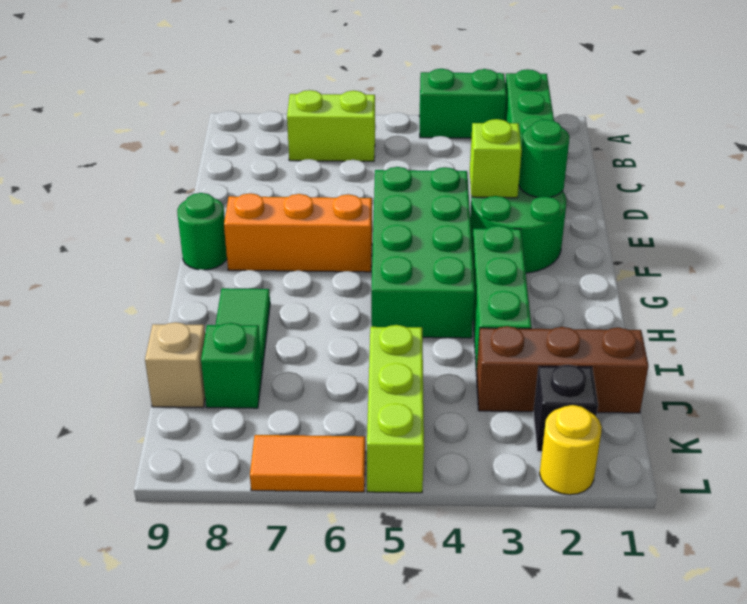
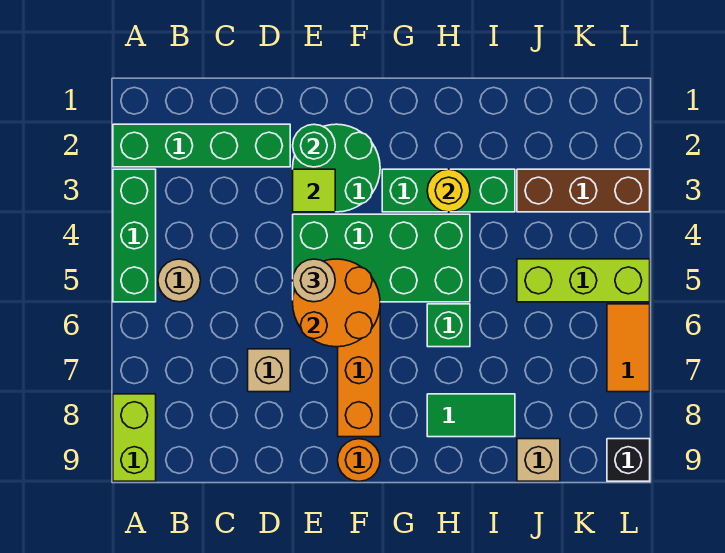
green brick A3:A4 level 1 -> green brick A3:A5 level 1
none -> tan round brick B5 level 1
lime brick B6:B7 level 1 -> lime brick A8:A9 level 1
none -> tan brick D7 level 1
lime brick E3 level 2 -> lime tile E3 level 2
none -> orange round brick E5:F6 level 2
none -> tan round brick E5 level 3
green round brick F9 level 1 -> orange round brick F9 level 1
brown brick J1:J3 level 1 -> brown brick J3:L3 level 1
green brick J8 level 1 -> green brick H6 level 1
black brick K2 level 1 -> black brick L9 level 1
yellow round brick L2 level 1 -> yellow round brick H3 level 2

